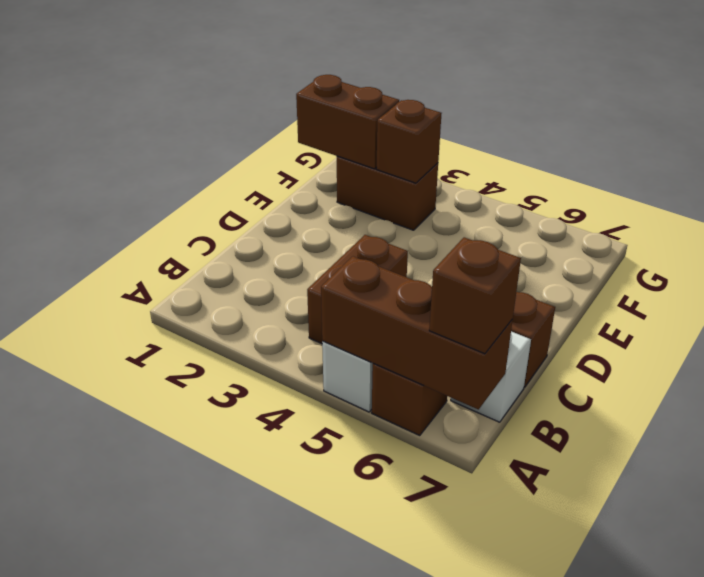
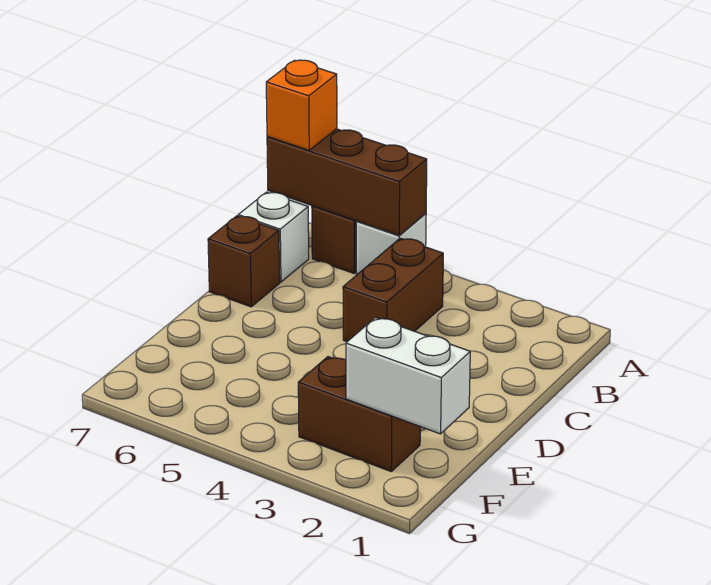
brown brick A7 level 3 -> orange brick A7 level 3
brown brick F1:F2 level 2 -> white brick F1:F2 level 2
brown brick F3 level 2 -> none

